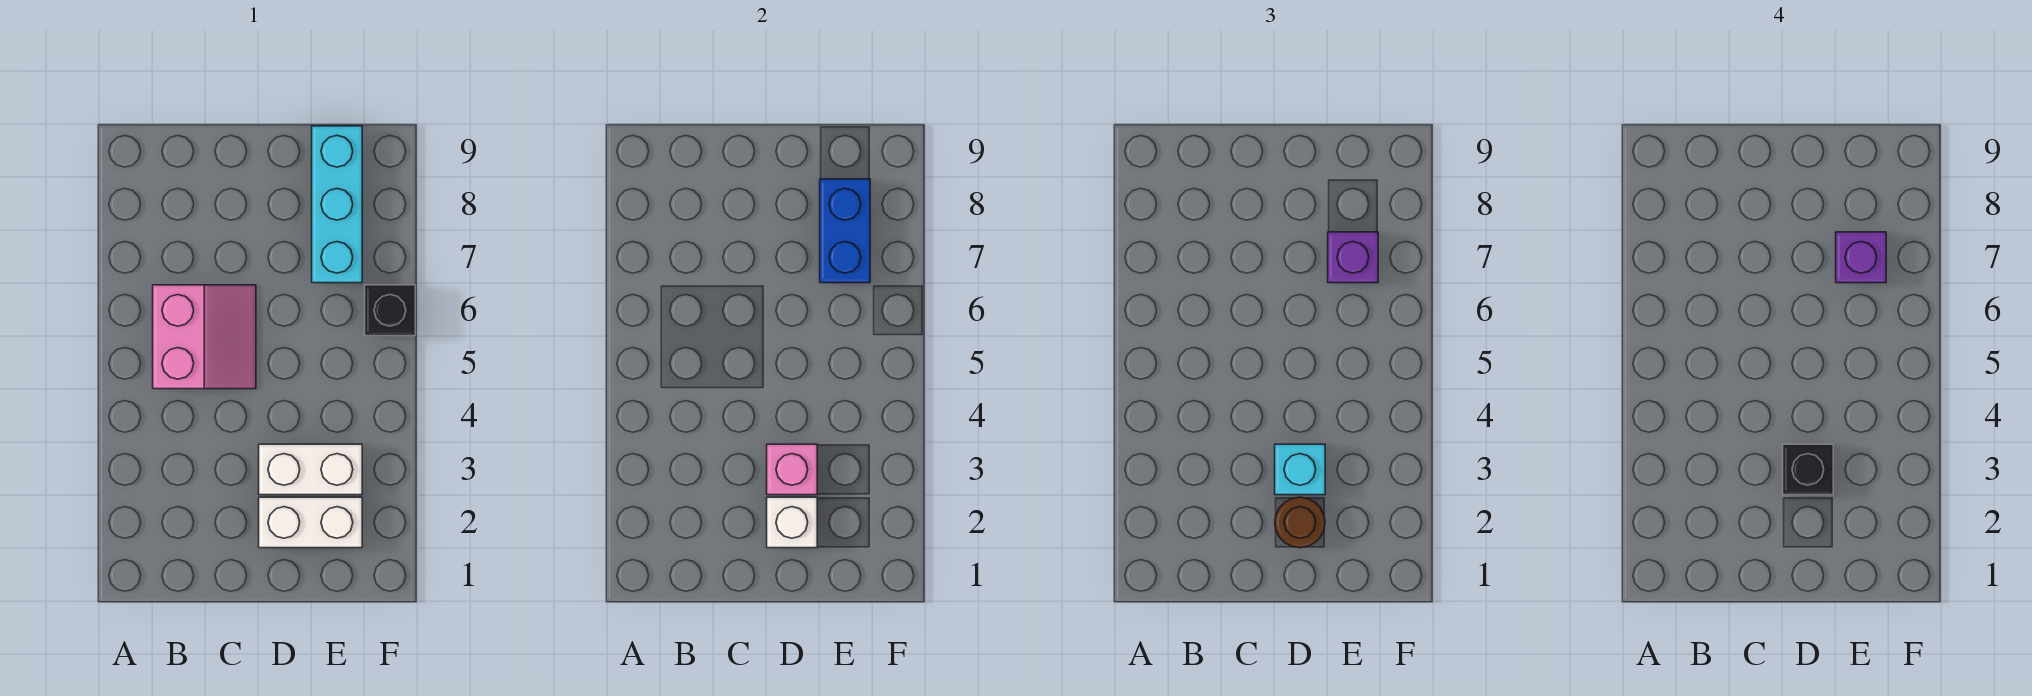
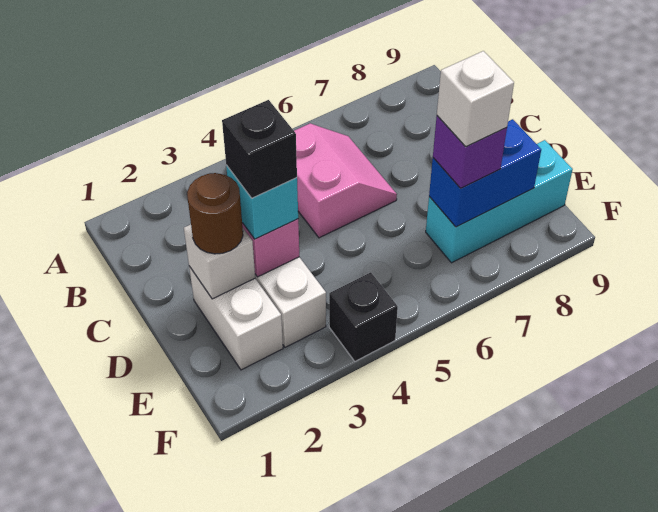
pink slope B5:C6 level 1 top B -> pink slope B5:C6 level 1 top 5
purple brick E7 level 4 -> white brick E7 level 4
black brick F6 level 1 -> black brick F4 level 1

